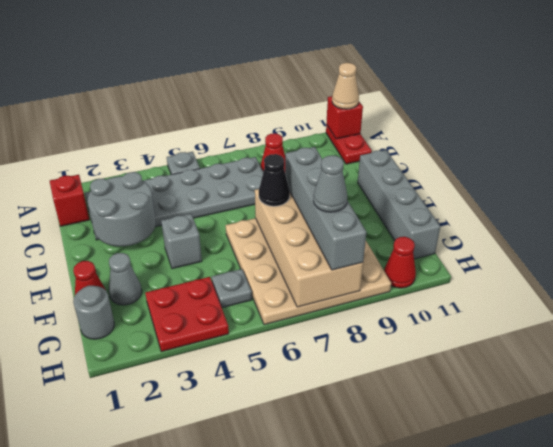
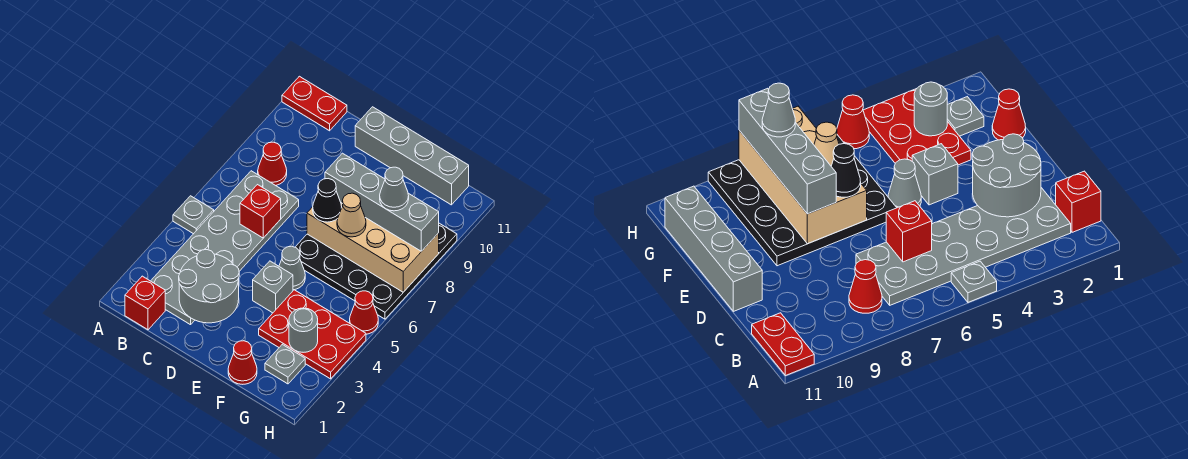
red brick A11 level 2 -> red brick C6 level 2
tan cone A11 level 3 -> tan cone F7 level 3
tan plate E6:H9 level 1 -> black plate E6:H9 level 1
grey cone F2 level 1 -> grey cone E5 level 1
grey round brick G1 level 1 -> grey round brick G3 level 2
red plate G3:H4 level 1 -> red plate F3:H4 level 1
grey plate G5 level 1 -> grey plate G2 level 1
red cone H10 level 1 -> red cone H5 level 1

